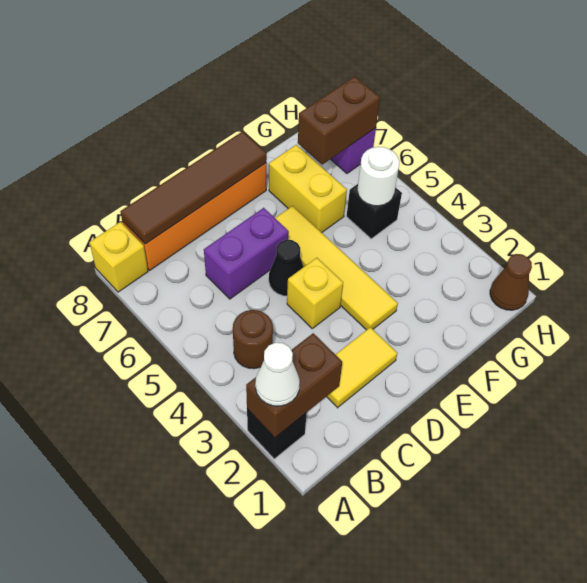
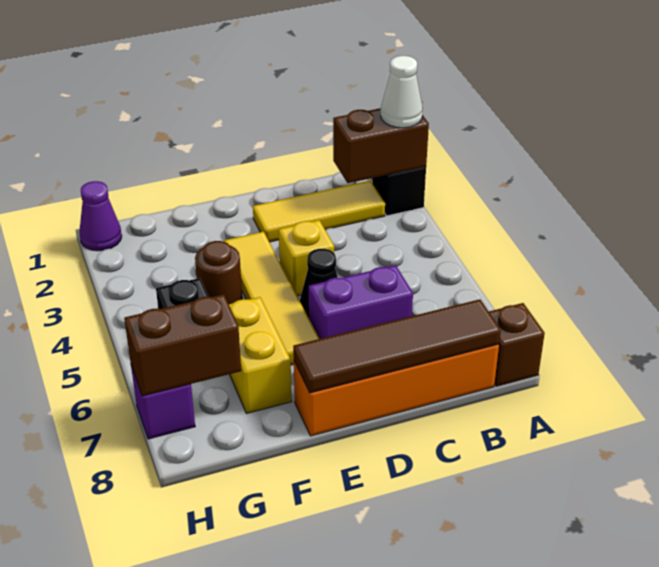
yellow brick A8 level 1 -> brown brick A8 level 1
brown round brick B4 level 1 -> brown round brick F4 level 1
yellow tile C2:D2 level 1 -> yellow tile B2:D2 level 1
white round brick G5 level 2 -> none
brown cone H1 level 1 -> purple cone H1 level 1

